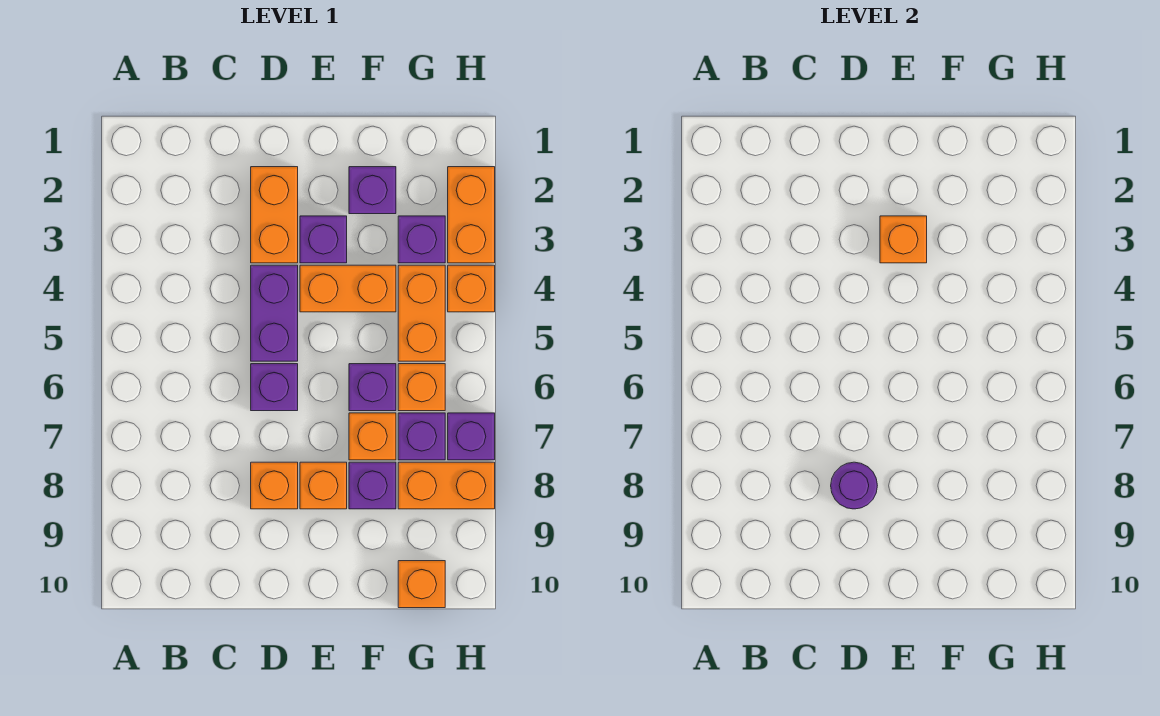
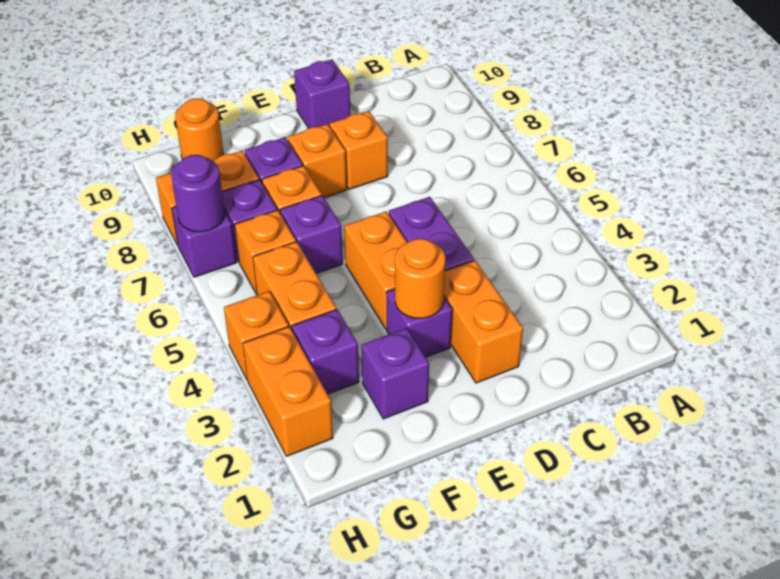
purple brick D6 level 1 -> purple brick D10 level 1
purple round brick D8 level 2 -> purple round brick H7 level 2
orange brick E3 level 2 -> orange round brick E3 level 2
orange brick E4:F4 level 1 -> orange brick E4:E5 level 1
orange brick G10 level 1 -> orange round brick G10 level 1

